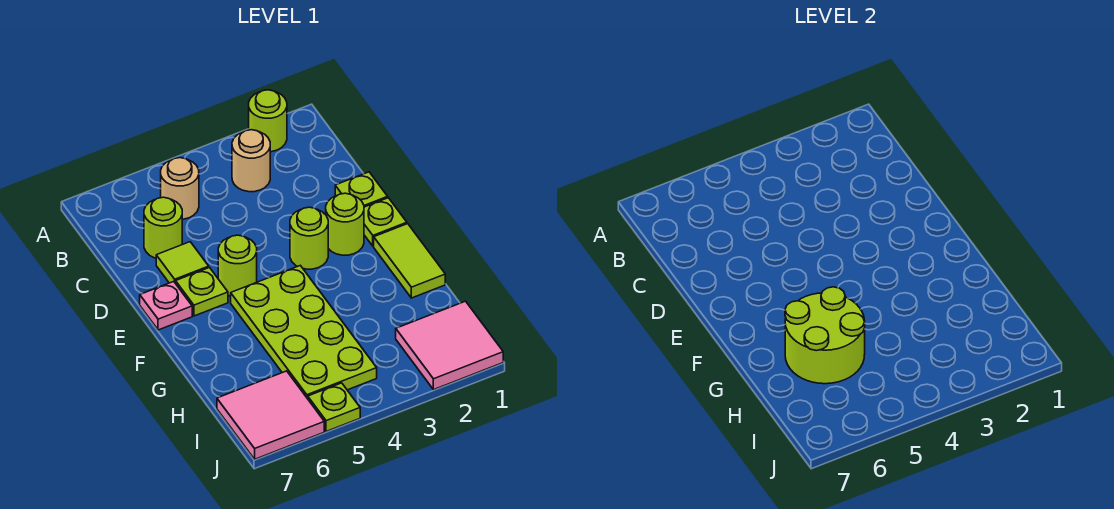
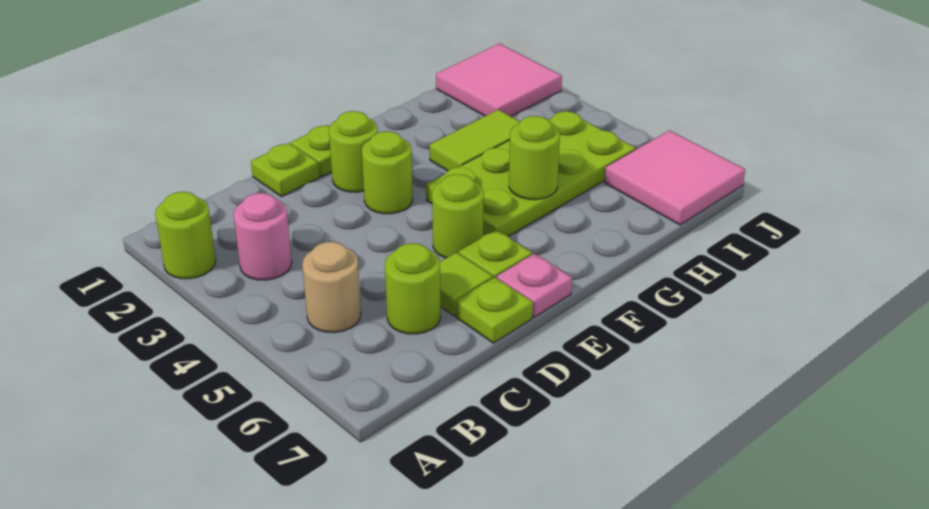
tan round brick B3 level 1 -> pink round brick B3 level 1
lime tile F1:G1 level 1 -> lime tile G3:H3 level 1
lime round brick G5:H6 level 2 -> lime round brick G5 level 2
lime plate J5 level 1 -> lime plate D7 level 1

